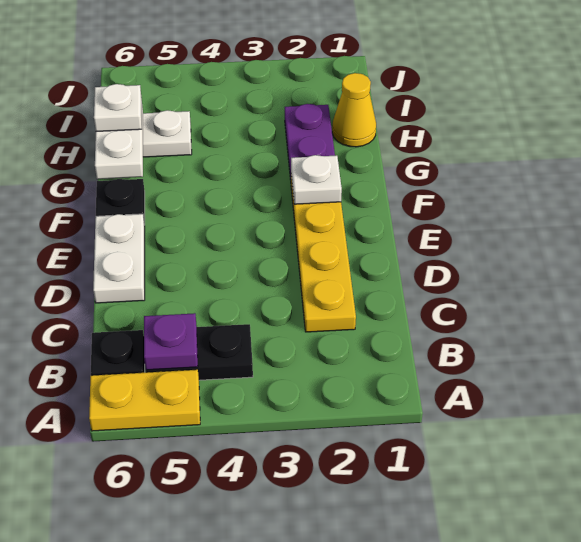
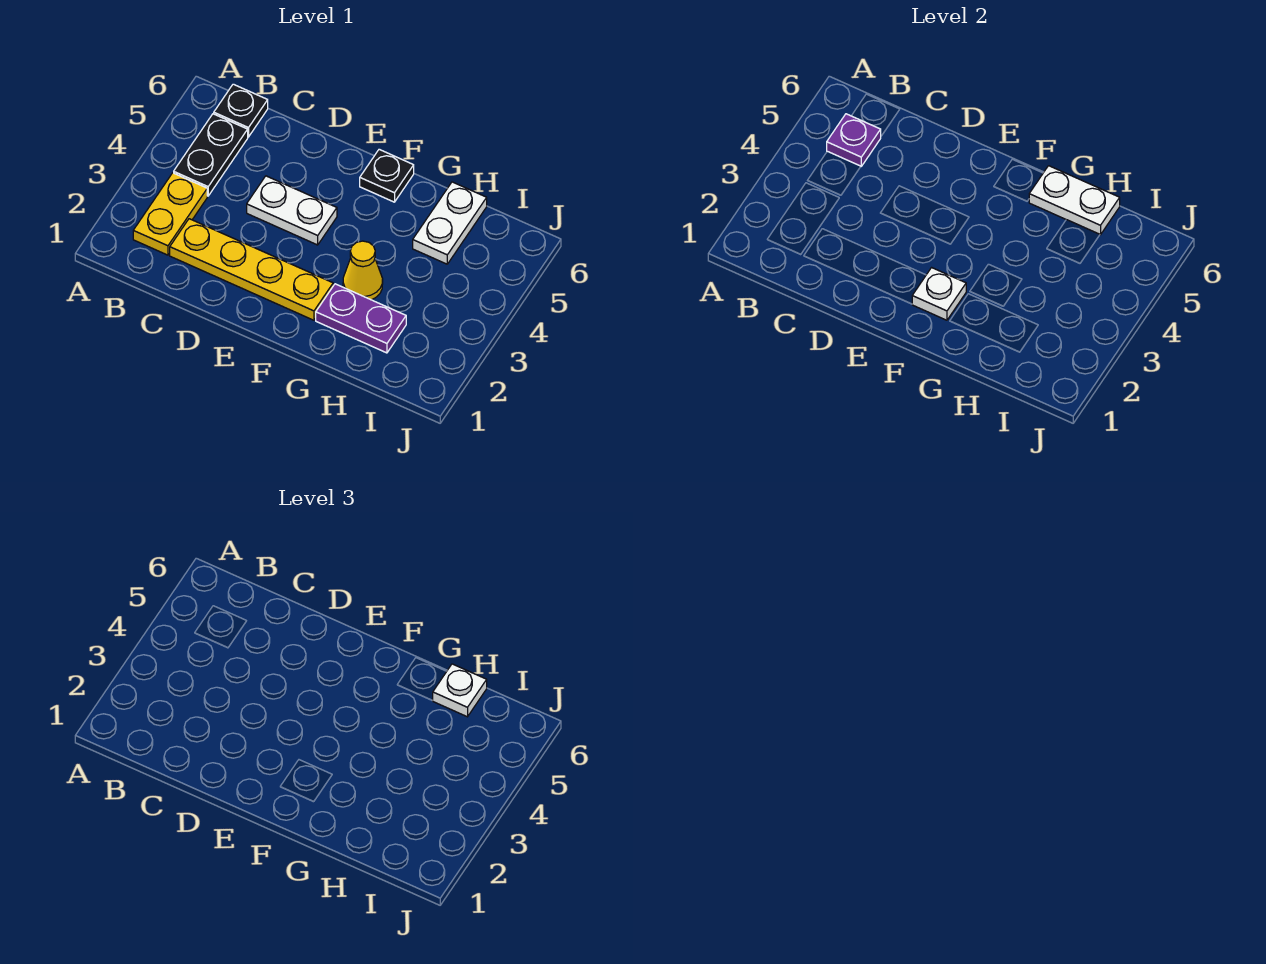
yellow plate A5:A6 level 1 -> yellow plate B2:B3 level 1
white plate D6:E6 level 1 -> white plate D4:E4 level 1
yellow cone H1 level 1 -> yellow cone G3 level 1

